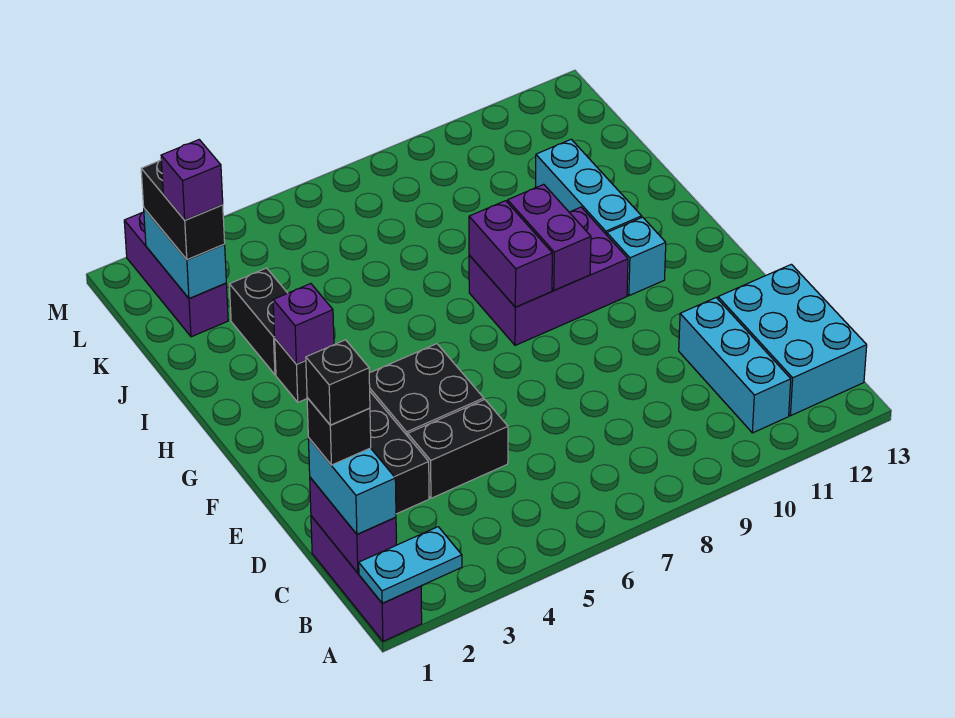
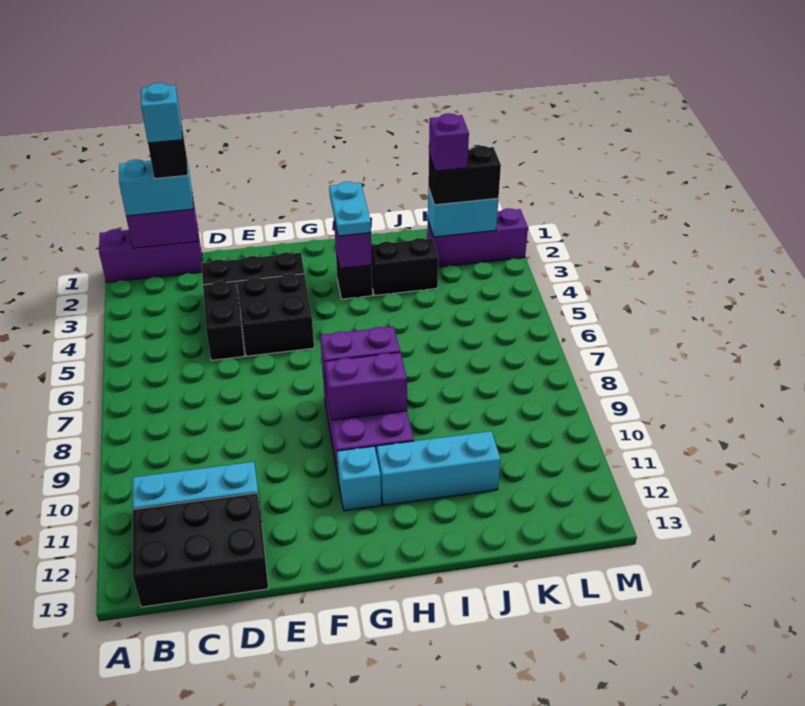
cyan plate A1:A2 level 2 -> cyan plate H2:H3 level 3
cyan brick B12:D13 level 1 -> black brick B12:D13 level 1
black brick C1 level 5 -> cyan brick C1 level 5

